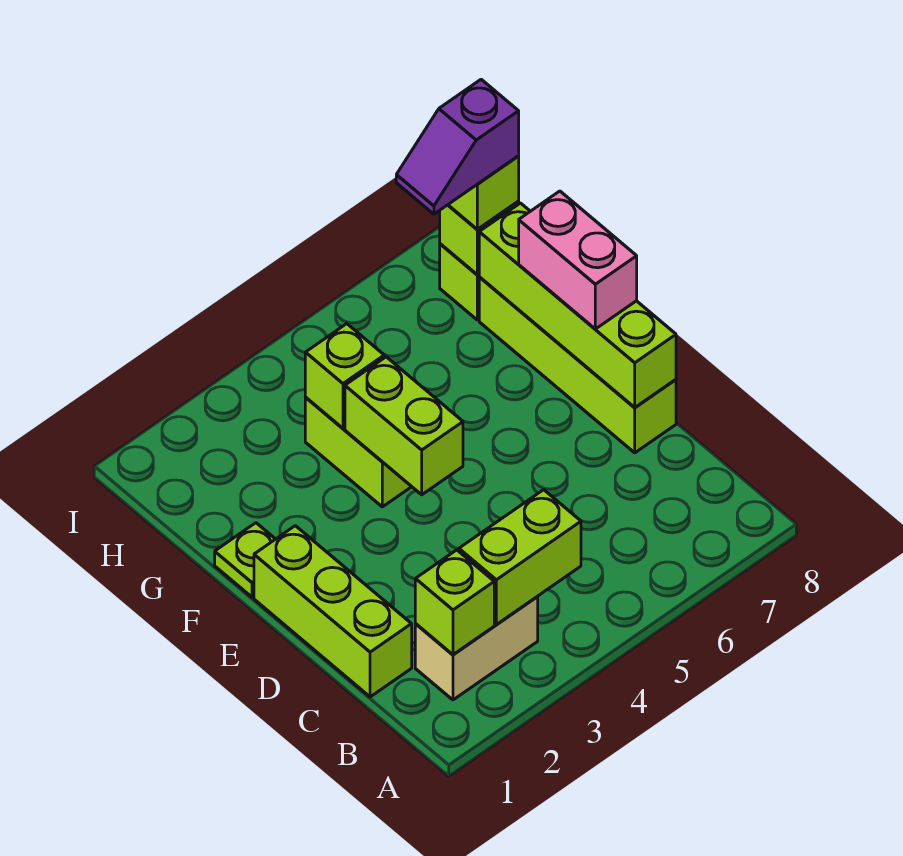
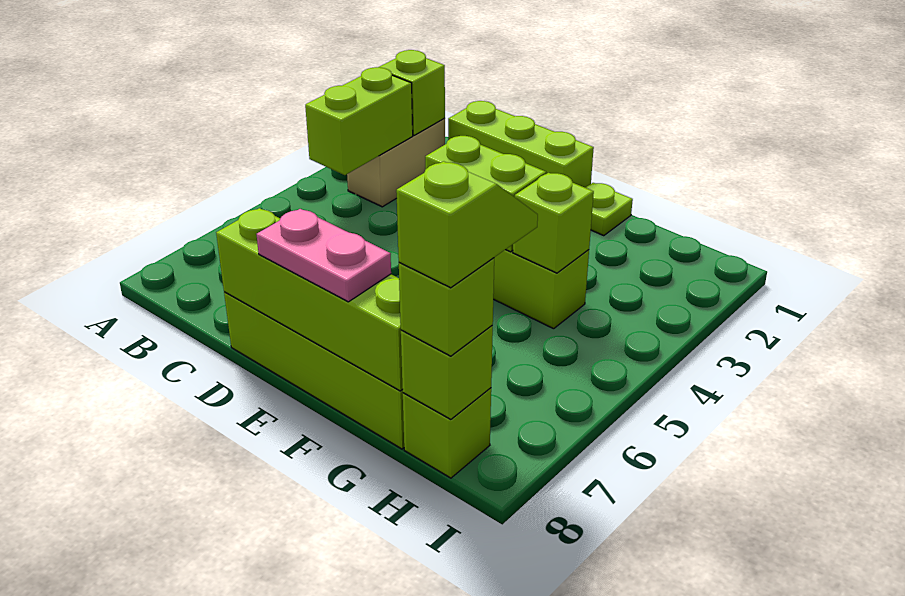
pink brick E8:F8 level 3 -> pink plate E8:F8 level 3
purple slope H7:H8 level 4 top 8 -> lime slope H7:H8 level 4 top 8

